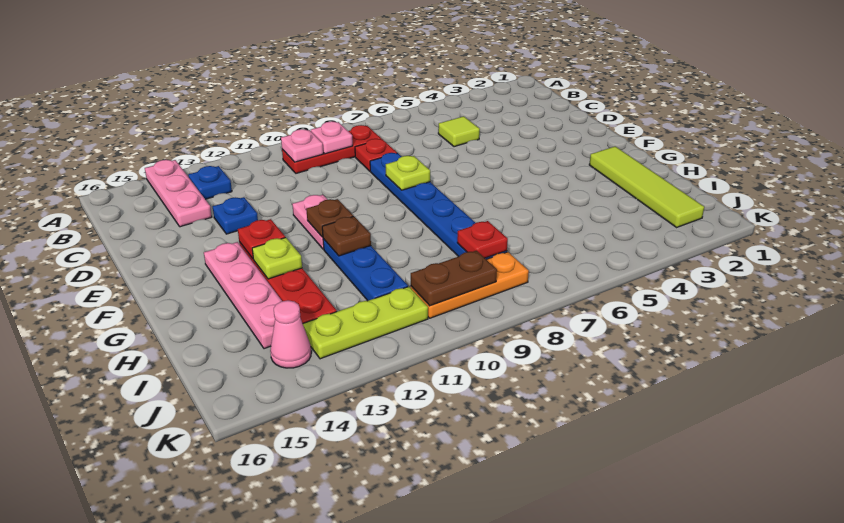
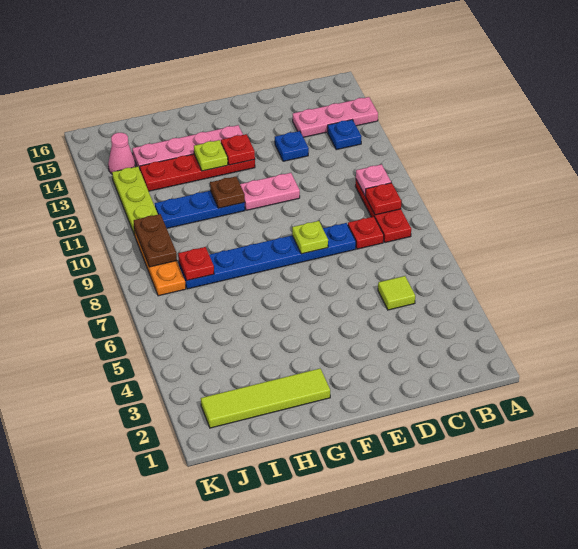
pink plate B9 level 2 -> red plate B9 level 2
brown plate F11 level 2 -> none

